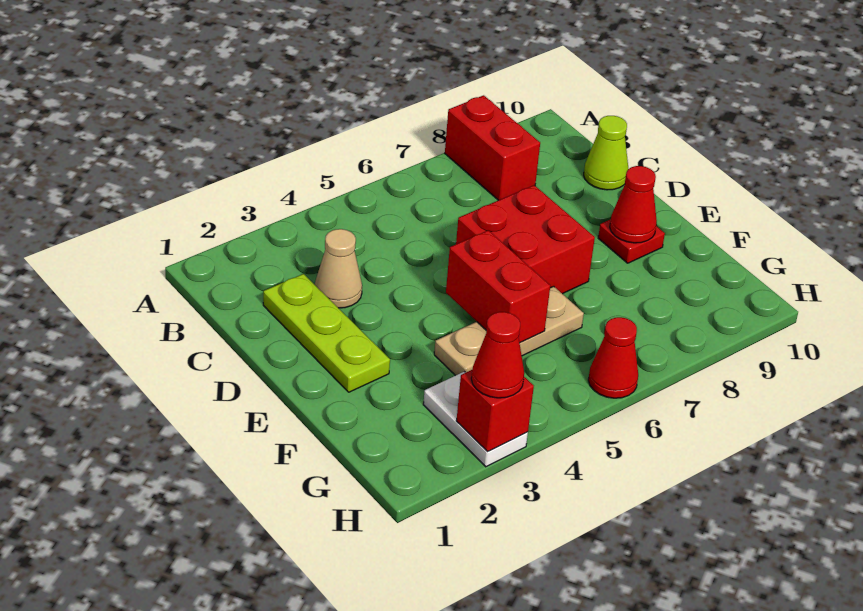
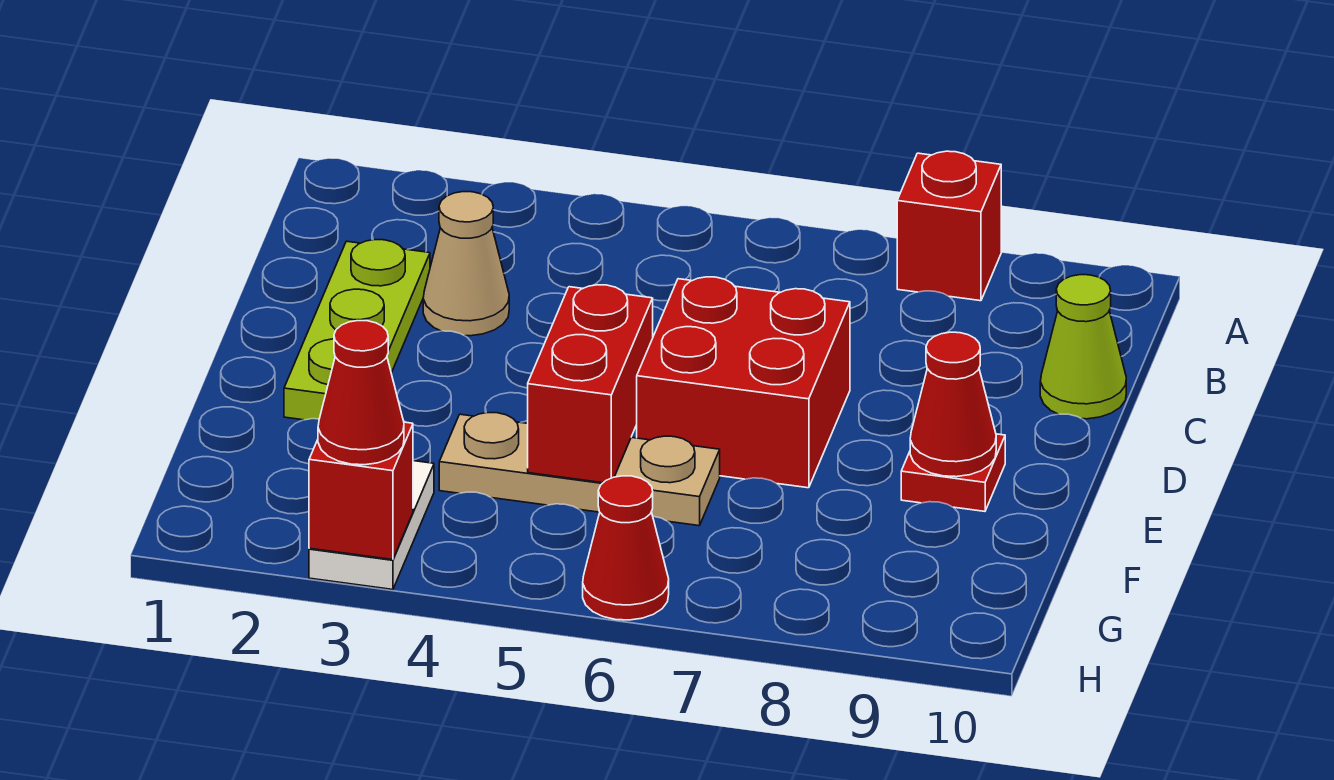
red brick A8:B8 level 1 -> red brick A8 level 1

